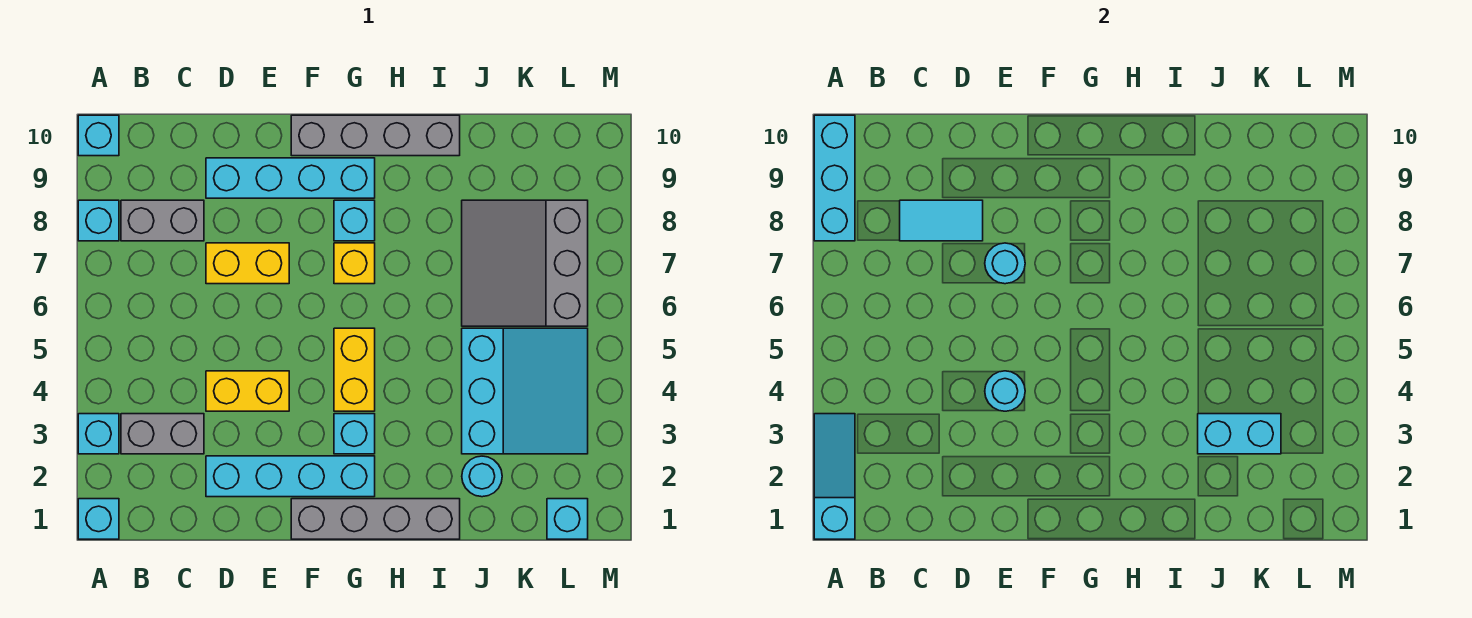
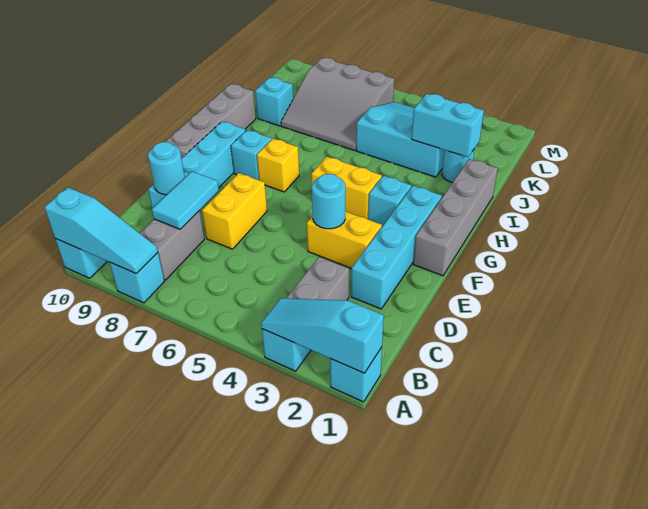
cyan brick A8:A10 level 2 -> cyan slope A8:A10 level 2 top 10
yellow brick D4:E4 level 1 -> yellow brick E3:E4 level 1
cyan round brick E7 level 2 -> cyan round brick D9 level 2
cyan brick J3:K3 level 2 -> cyan brick J2:J3 level 2
cyan brick L1 level 1 -> cyan brick J9 level 1

